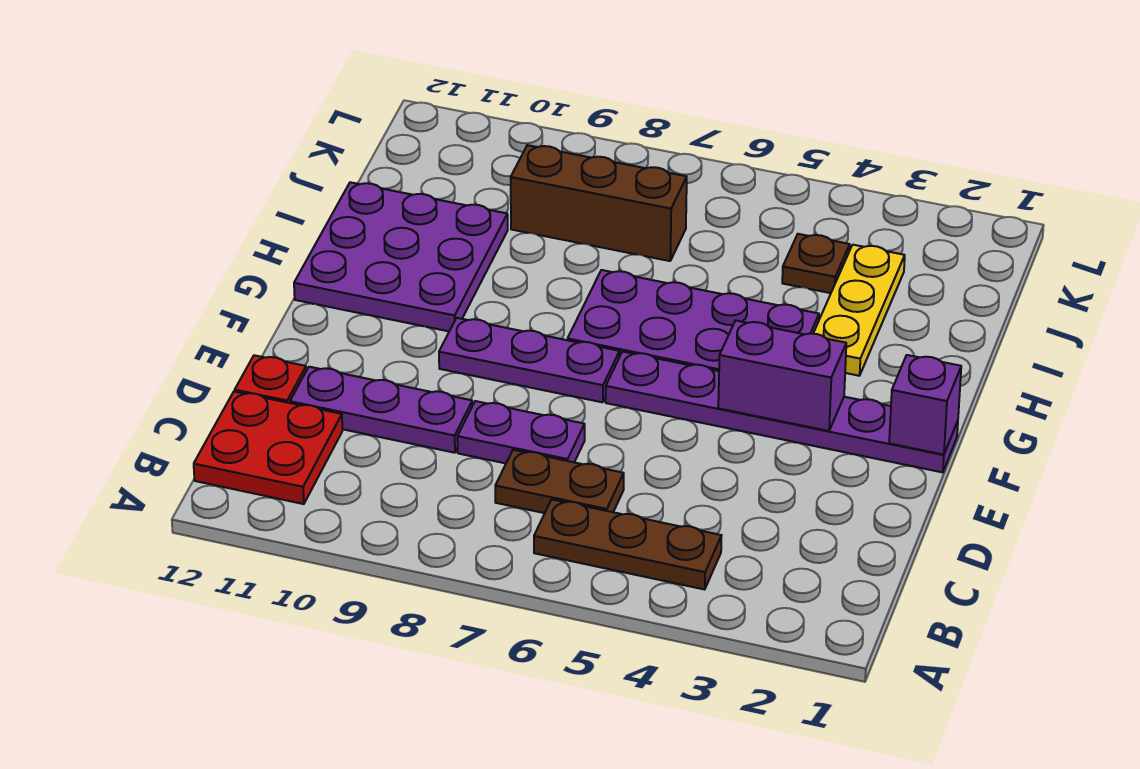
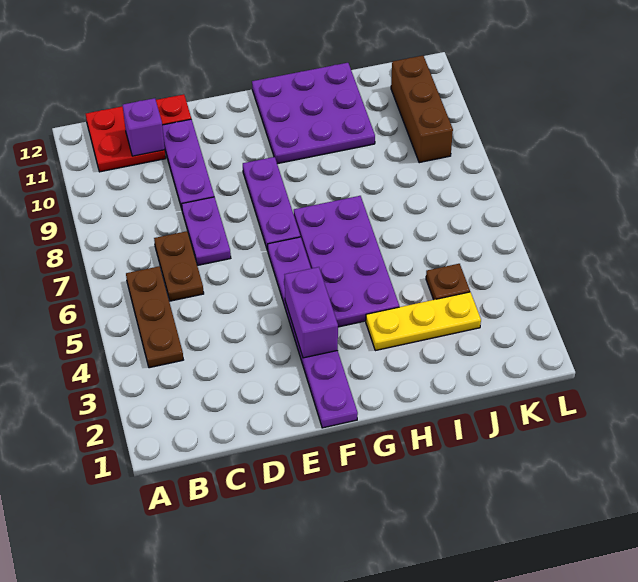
purple brick F1 level 2 -> purple brick C11 level 2
brown brick J7:J9 level 1 -> brown brick K9:K11 level 1

